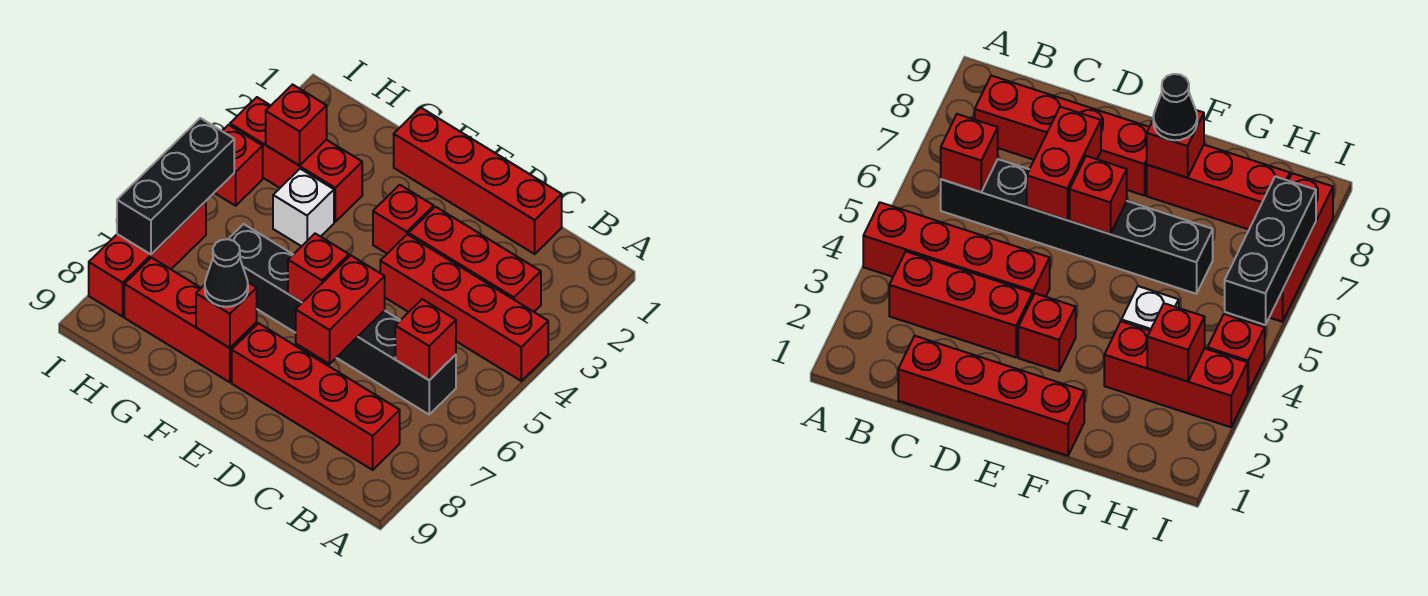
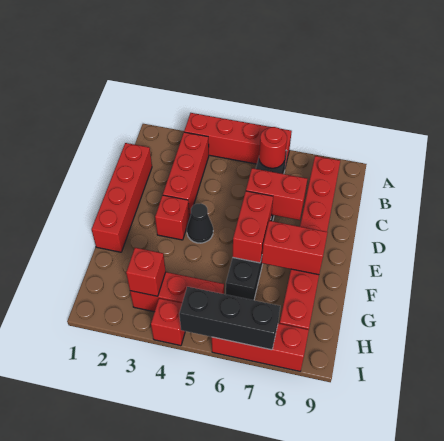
red brick A4:D4 level 1 -> red brick A3:A6 level 1
red brick B6 level 2 -> red round brick B6 level 2
red brick E6 level 2 -> red brick E6:F6 level 2
red brick F8 level 2 -> red brick F7:F8 level 2
black cone F8 level 3 -> black cone E4 level 1
red brick G3:I3 level 1 -> red brick H3:H5 level 1
white brick G4 level 1 -> none

